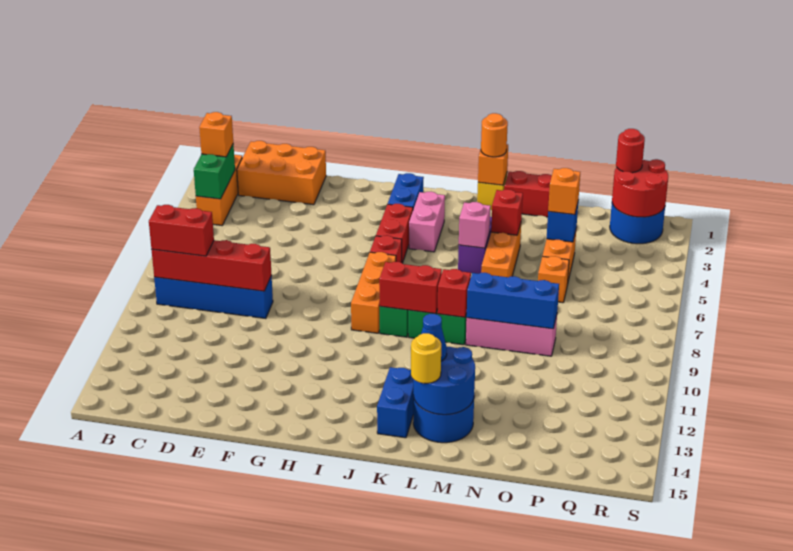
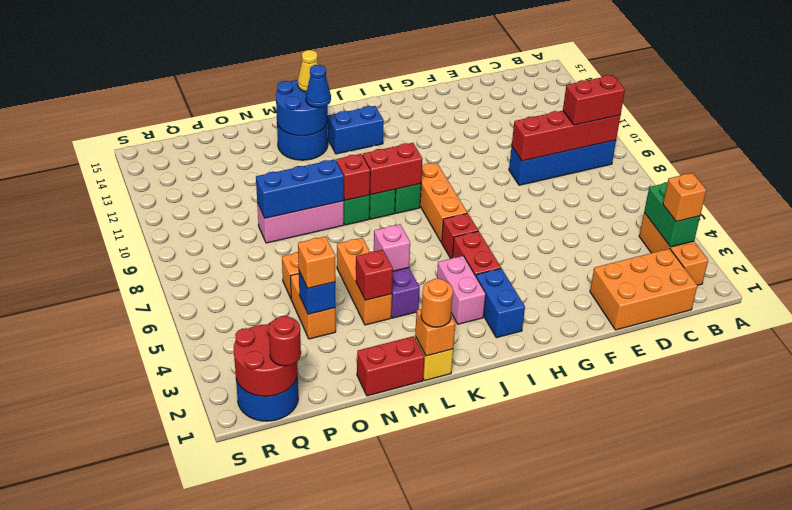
blue brick K13:K14 level 1 -> blue brick J13:K13 level 1
yellow round brick L14 level 3 -> yellow cone L14 level 3

